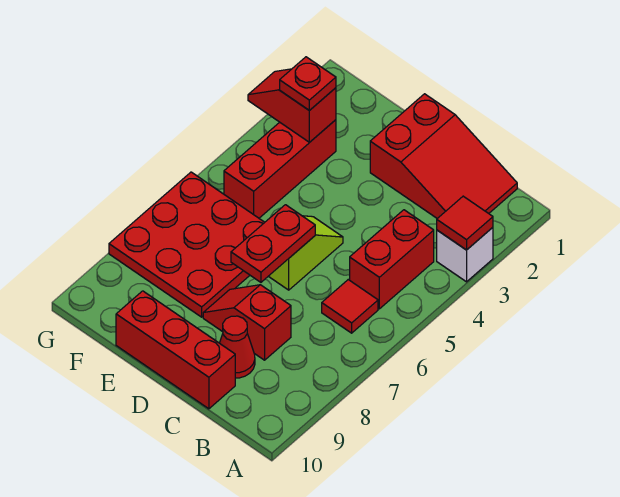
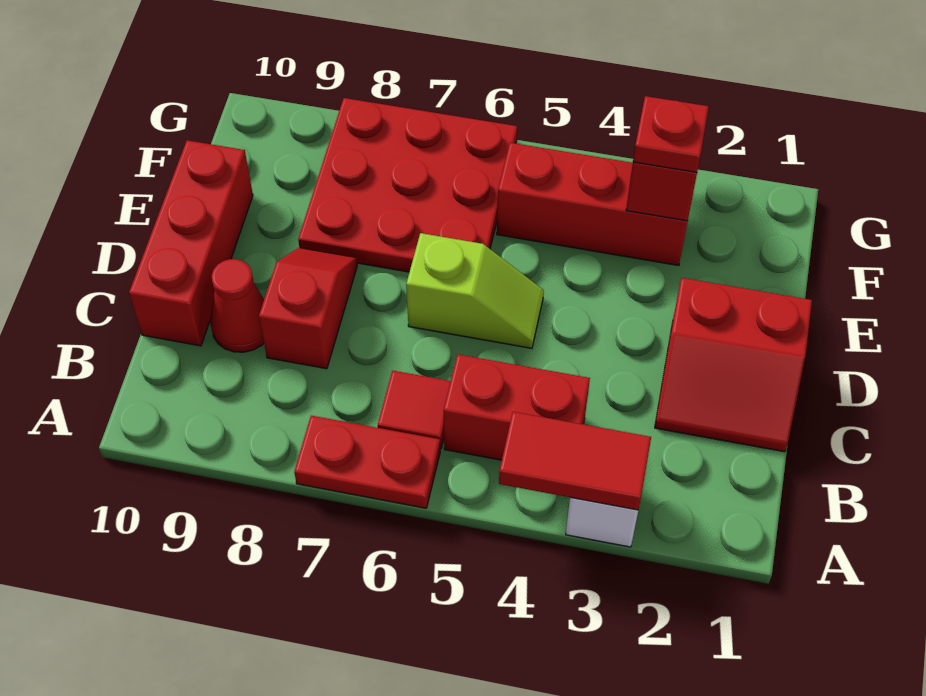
red tile A3 level 2 -> red tile A3:A4 level 2
red slope B1:D2 level 1 top D -> red slope C1:D2 level 1 top D
red plate D6:D7 level 2 -> red plate A6:A7 level 1

